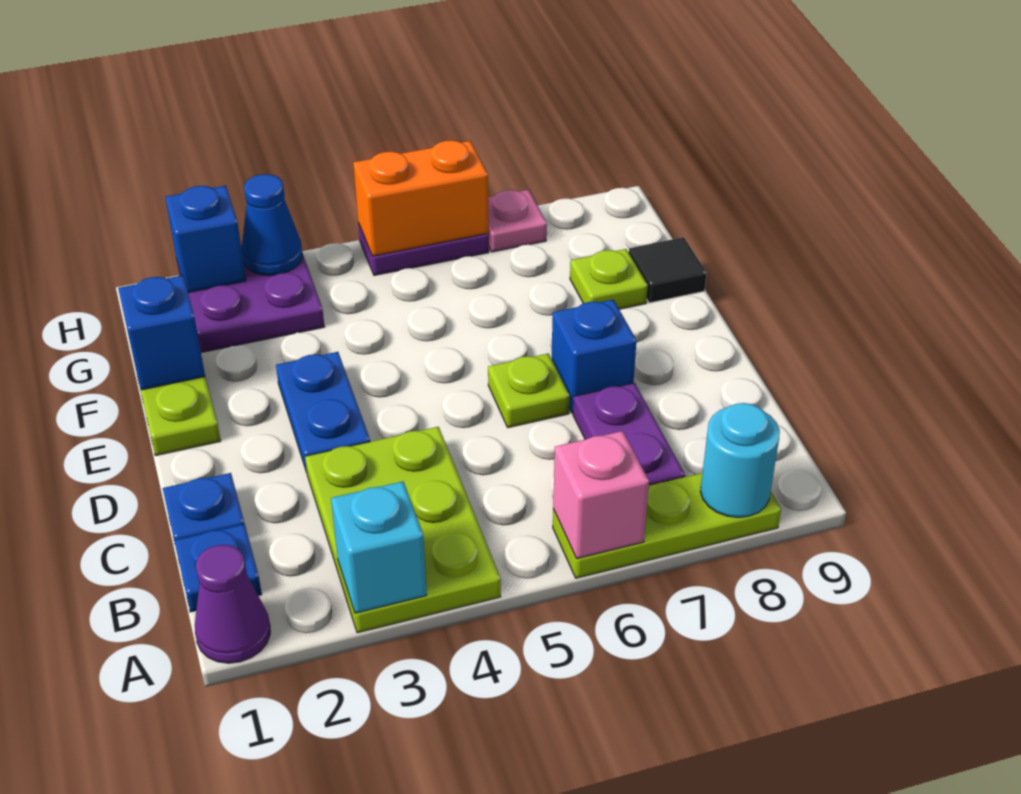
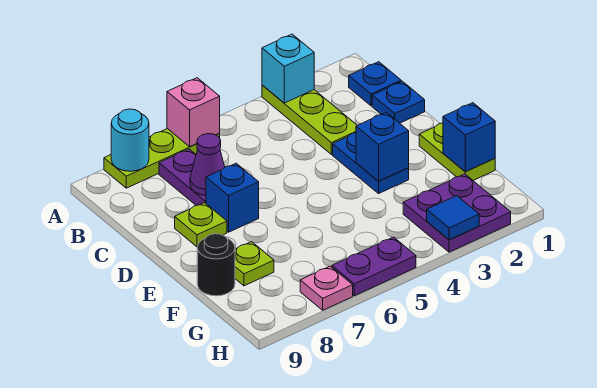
purple cone A1 level 1 -> purple cone C7 level 2
lime plate A3:C4 level 1 -> lime plate A3:C3 level 1
lime plate D6 level 1 -> lime plate D8 level 1
black tile F9 level 1 -> black round brick F9 level 1
blue brick H2 level 2 -> blue brick E3 level 2
blue cone H3 level 2 -> blue tile H3 level 2
orange brick H5:H6 level 2 -> none

